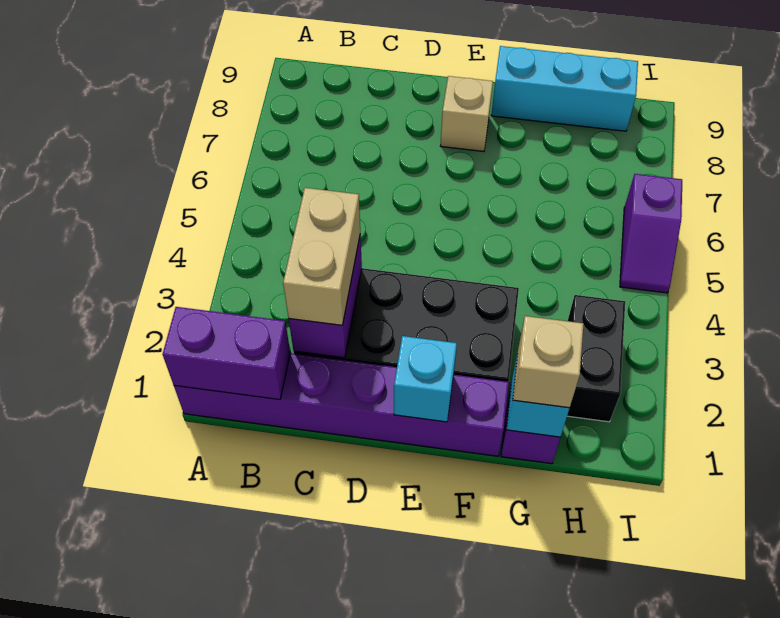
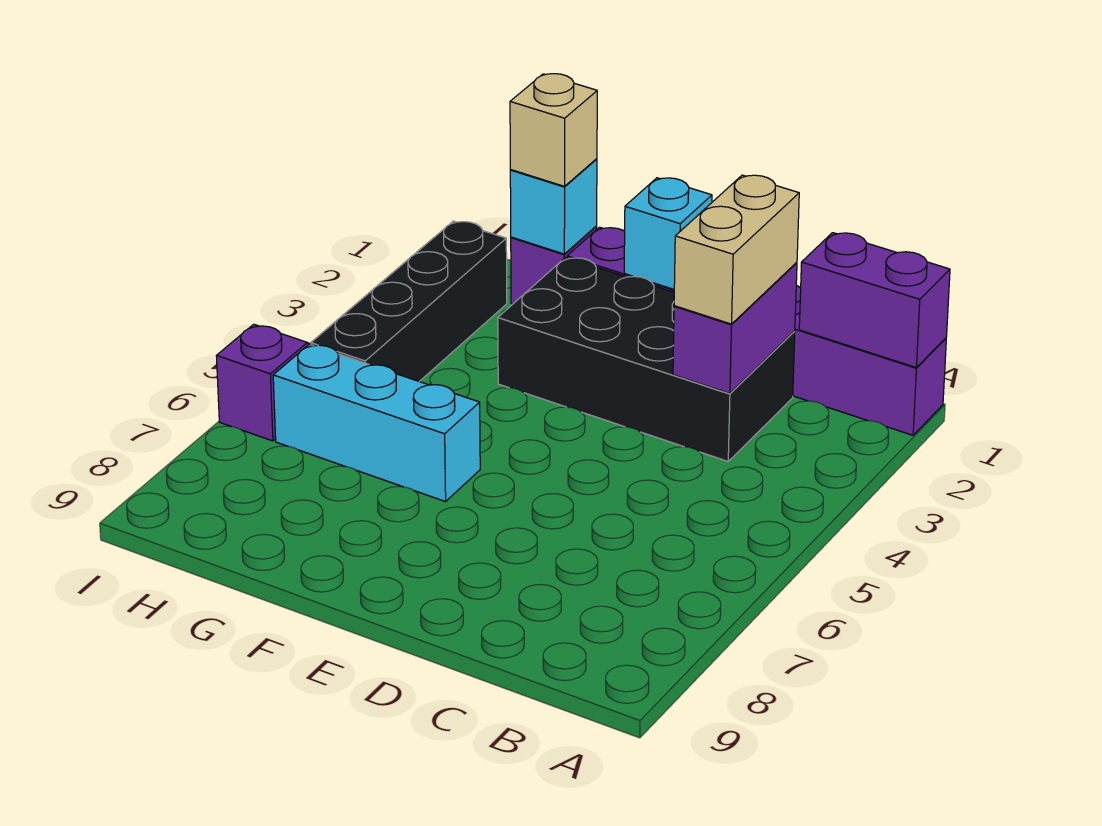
tan brick E8 level 1 -> none
cyan brick F9:H9 level 1 -> cyan brick F6:H6 level 1
black brick H2:H3 level 1 -> black brick H2:H5 level 1

